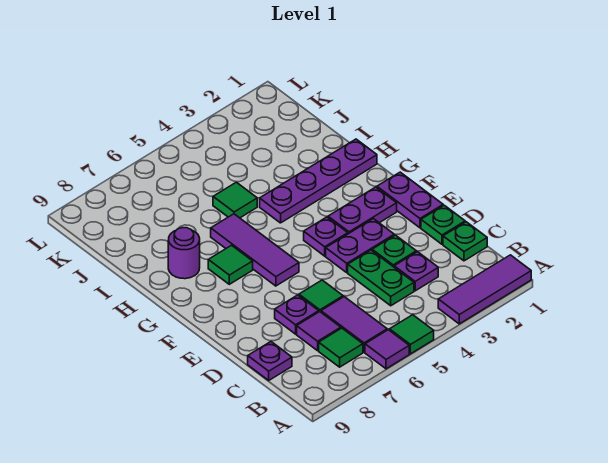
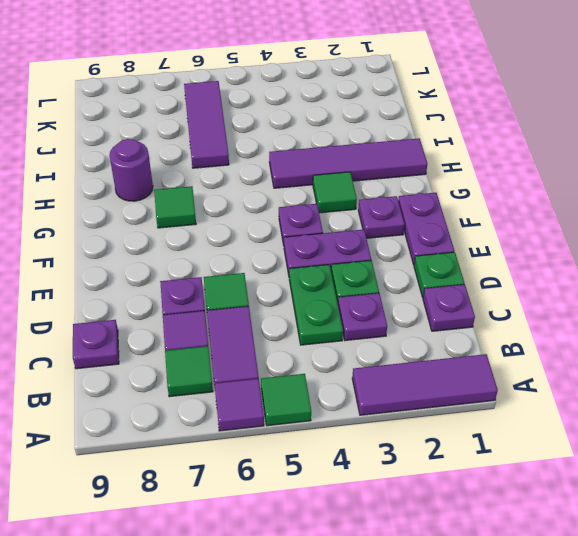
green plate C1 level 1 -> purple plate C1 level 1
purple plate F2:F3 level 1 -> purple plate F2 level 1
purple tile F6:H6 level 1 -> purple tile I6:K6 level 1
purple plate H1:H4 level 1 -> purple tile H1:H4 level 1
green tile I5 level 1 -> green tile G3 level 1

